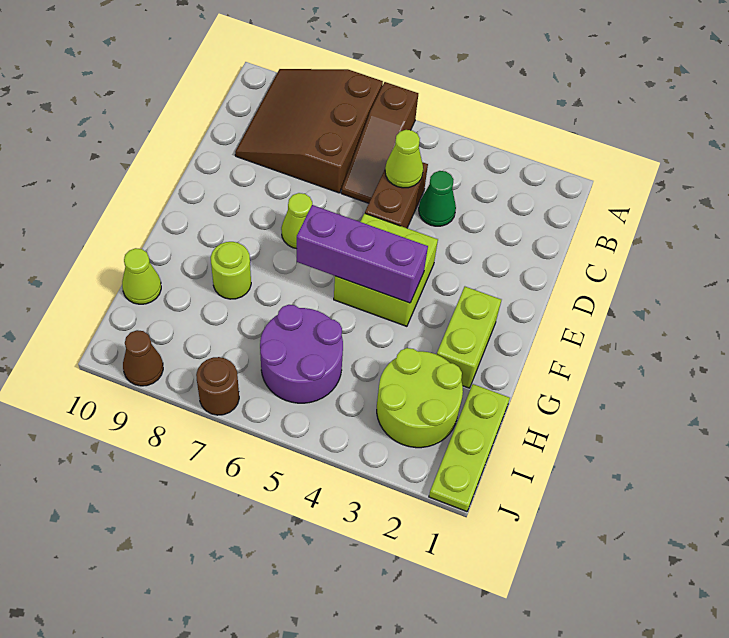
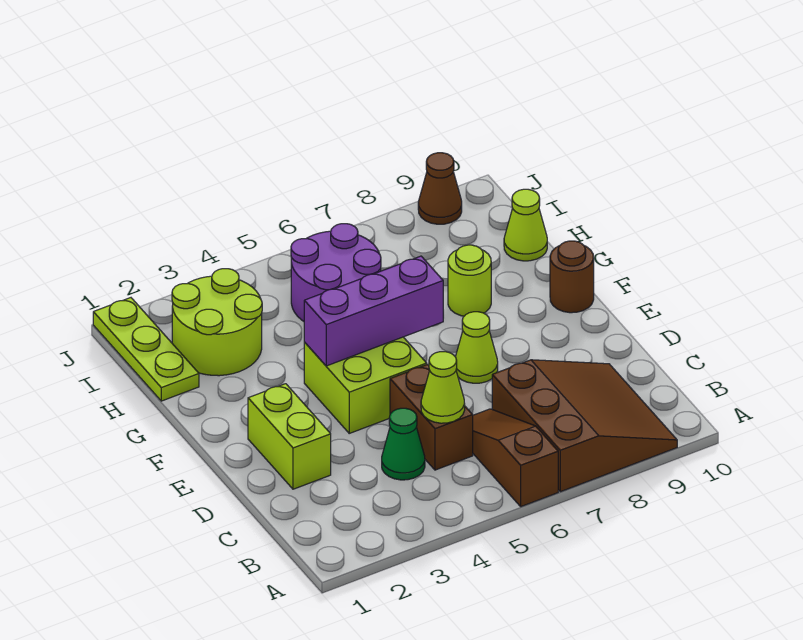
lime brick F2:G2 level 1 -> lime brick D2:E2 level 1
brown round brick J7 level 1 -> brown round brick F10 level 1

